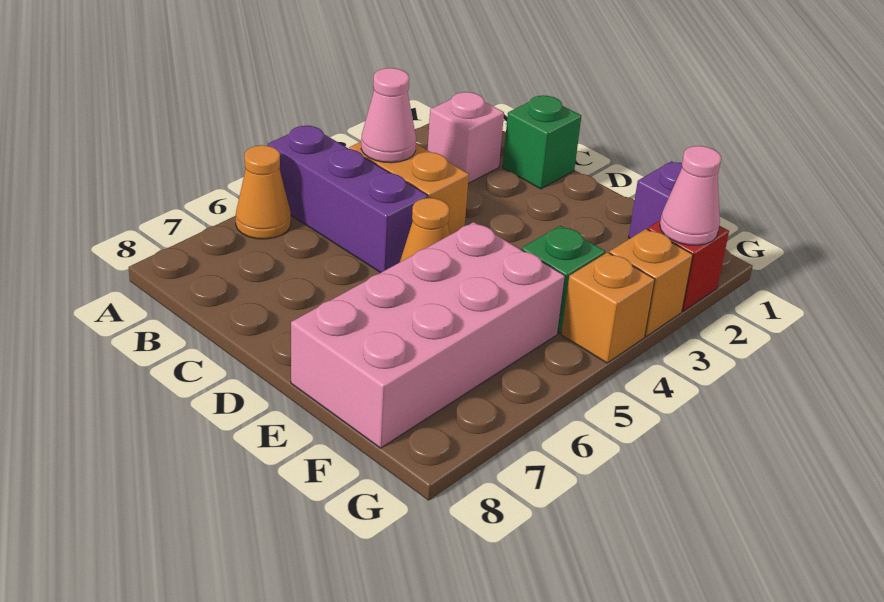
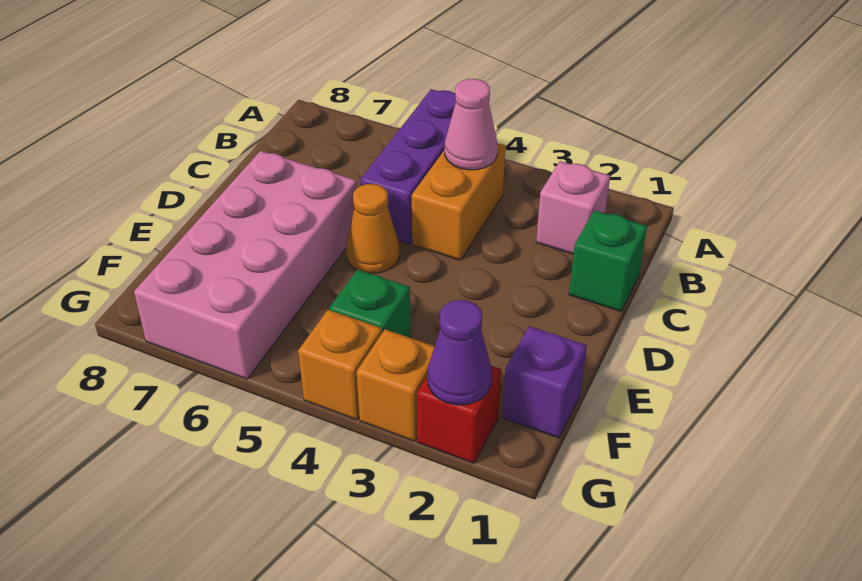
orange cone A6 level 1 -> none
pink brick E5:F8 level 1 -> pink brick D6:G7 level 1
pink cone G2 level 2 -> purple cone G2 level 2

